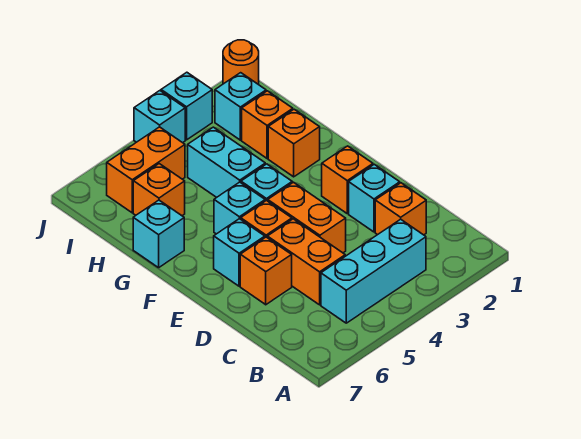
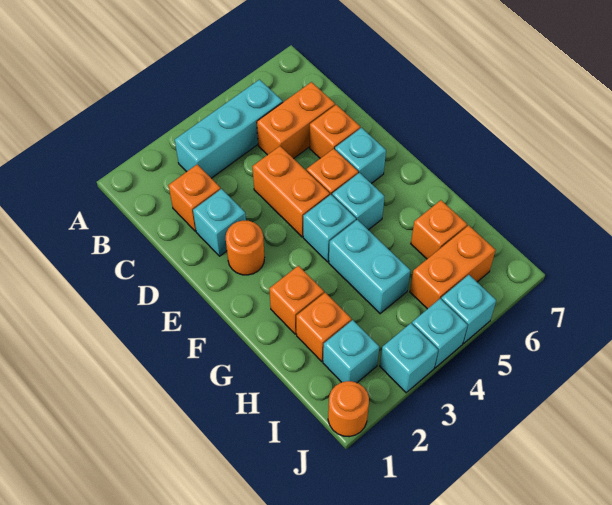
orange brick C5:D5 level 1 -> orange brick C5:C6 level 1
orange brick E2 level 1 -> orange round brick E2 level 1
cyan brick G7 level 1 -> cyan brick J5 level 1

